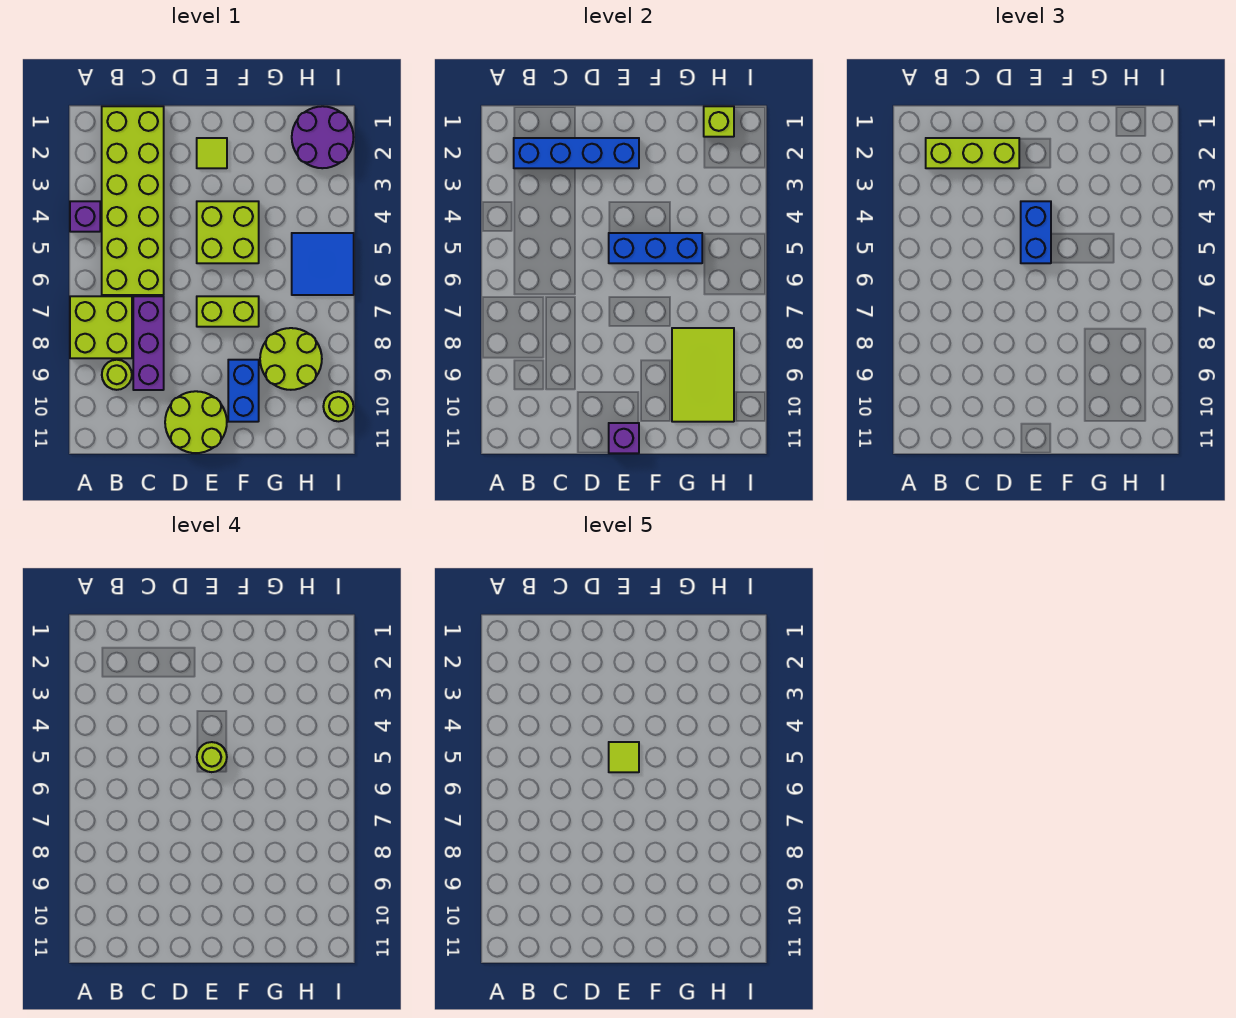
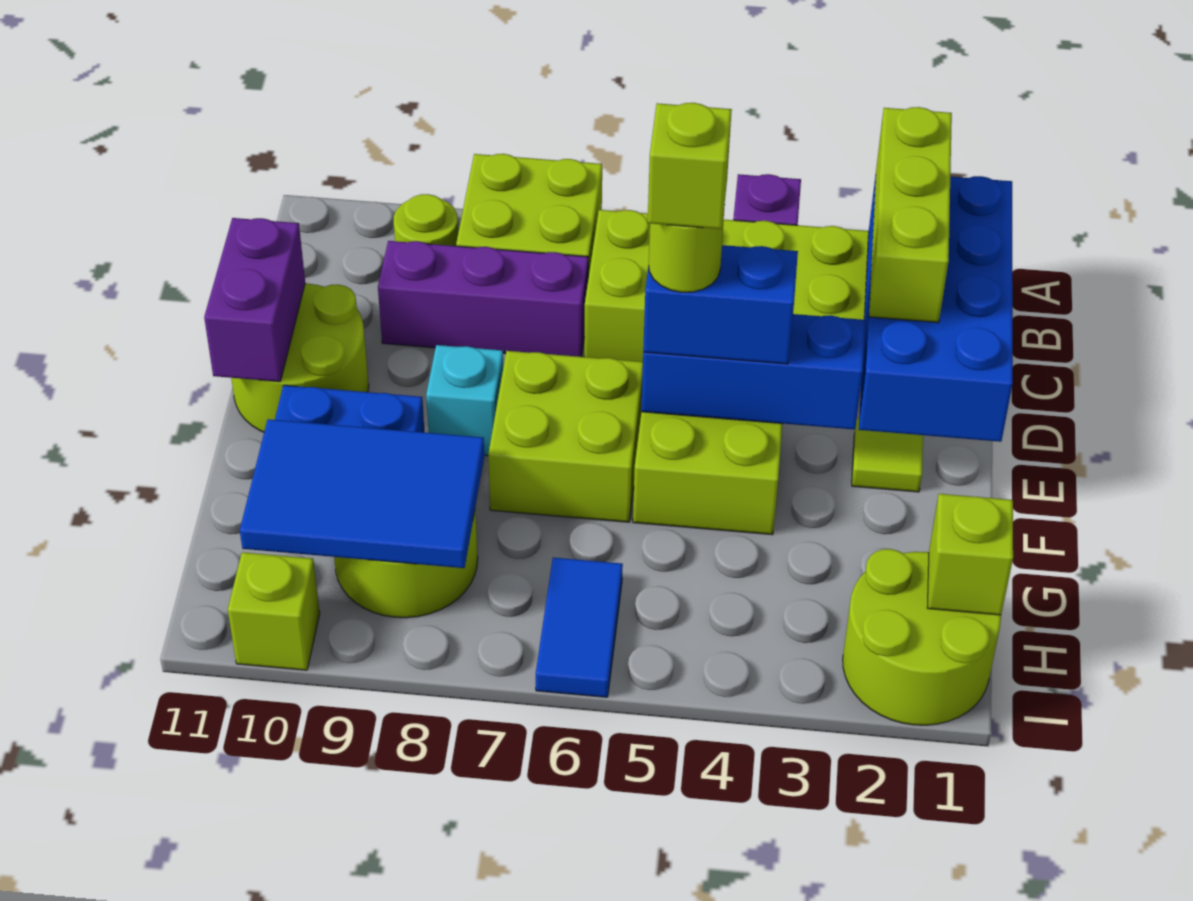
blue brick B2:E2 level 2 -> blue brick B1:E2 level 2
blue brick E5:G5 level 2 -> blue brick E3:E5 level 2
lime tile E5 level 5 -> lime brick E5 level 5
lime brick E7:F7 level 1 -> lime brick E6:F7 level 1
none -> cyan brick E8 level 1
purple brick E11 level 2 -> purple brick D11:E11 level 2
lime tile G8:H10 level 2 -> blue tile G8:H10 level 2
purple round brick H1:I2 level 1 -> lime round brick H1:I2 level 1
blue tile H5:I6 level 1 -> blue tile H6:I6 level 1
lime round brick I10 level 1 -> lime brick I10 level 1

